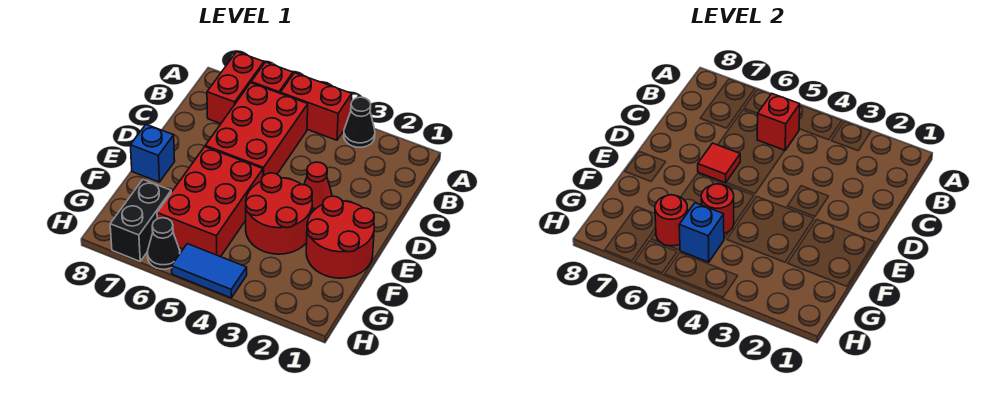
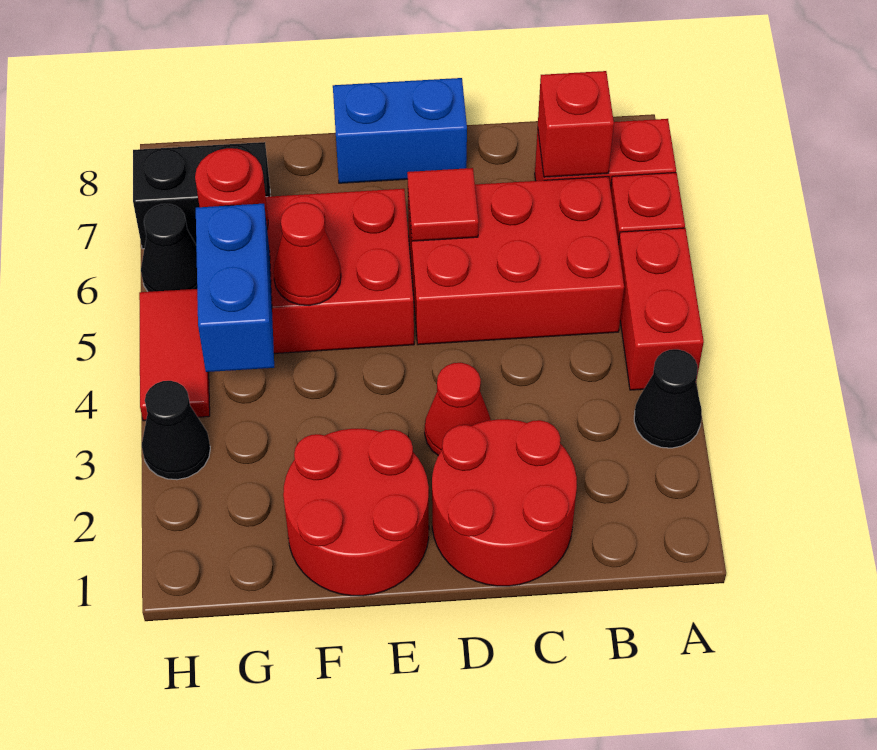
red brick B5 level 2 -> red brick B7 level 2
red round brick E3:F4 level 1 -> red round brick C1:D2 level 1
blue brick E8 level 1 -> blue brick D8:E8 level 1
red round brick F5 level 2 -> red cone F5 level 2
blue brick G5 level 2 -> blue brick G4:G5 level 2
none -> black cone H3 level 1
blue tile H4:H5 level 1 -> red tile H4:H5 level 1

